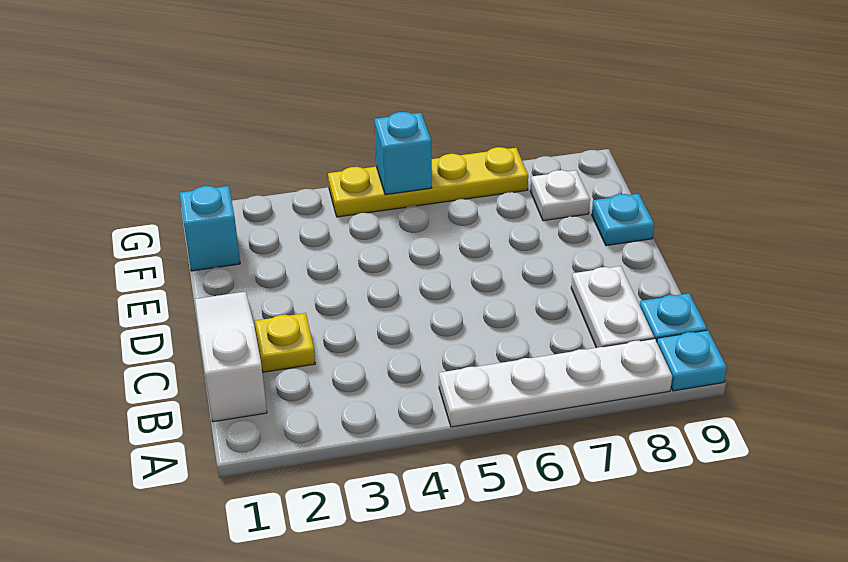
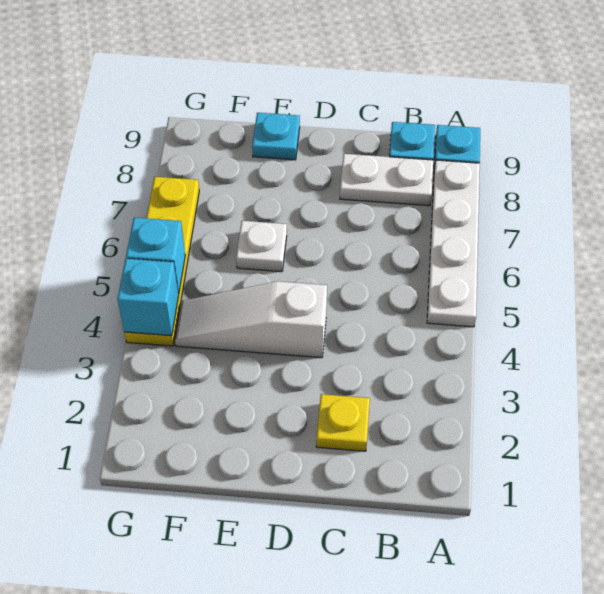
white slope B1:D1 level 1 top B -> white slope D4:F4 level 1 top D
cyan brick F1 level 1 -> cyan brick G4 level 2
white plate F8 level 1 -> white plate E6 level 1

